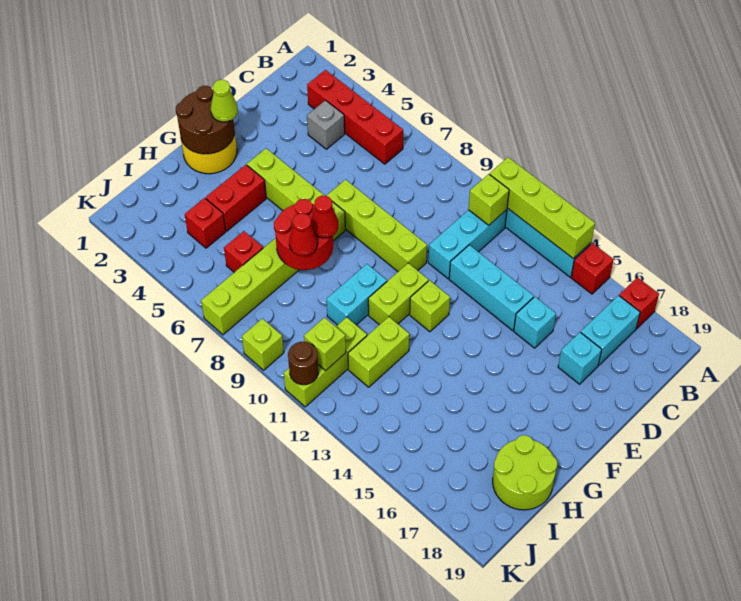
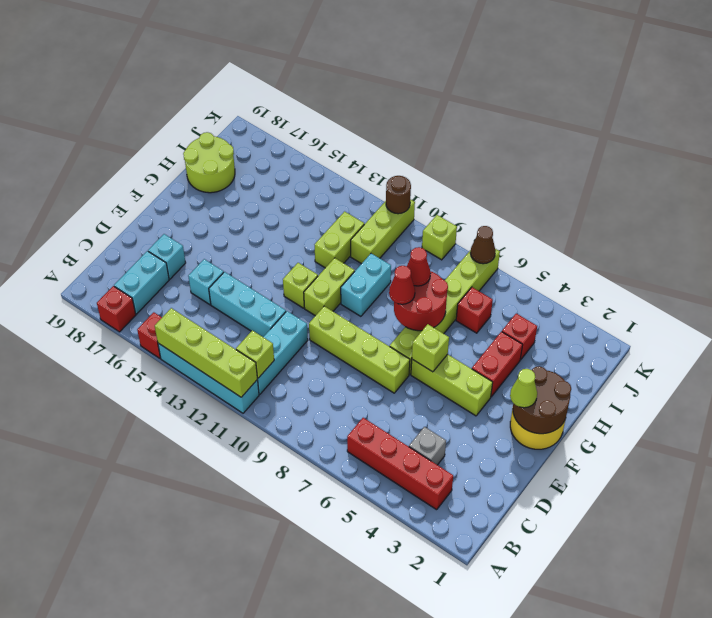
lime brick J11 level 2 -> lime brick F6 level 2
none -> brown cone K7 level 2

